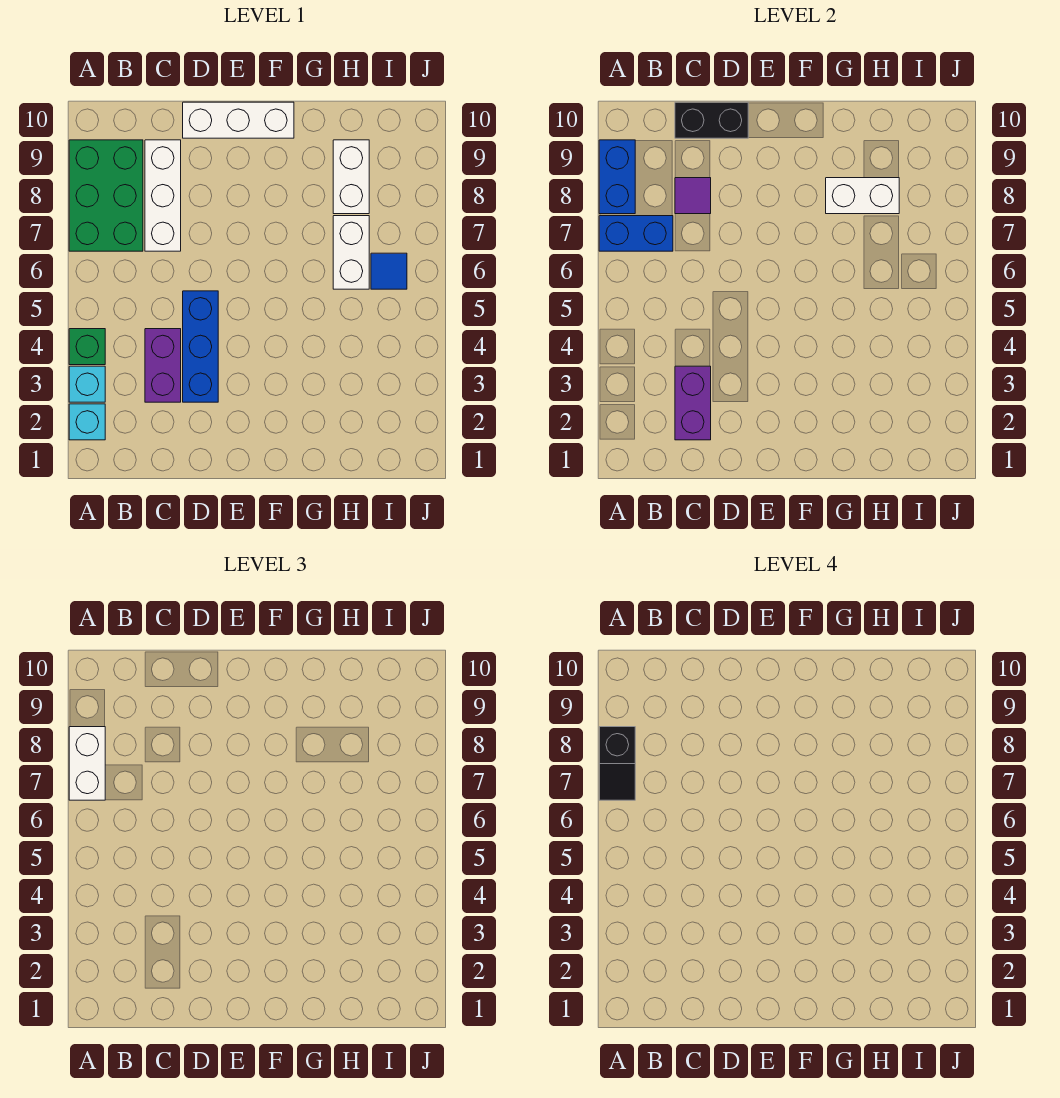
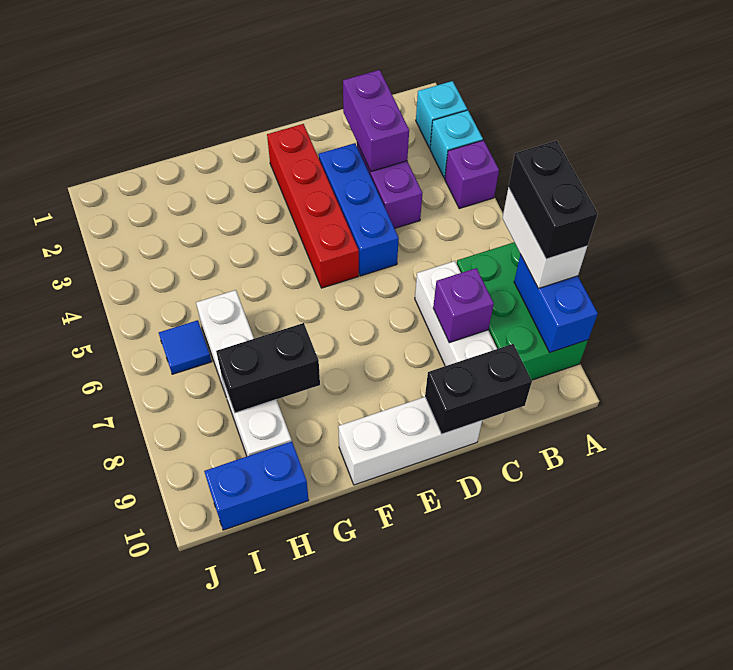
green brick A4 level 1 -> purple brick A4 level 1
blue brick A7:B7 level 2 -> blue brick H10:I10 level 1
black slope A7:A8 level 4 top 8 -> black brick A7:A8 level 4
purple tile C8 level 2 -> purple brick C8 level 2
none -> red brick E2:E5 level 1
white brick G8:H8 level 2 -> black brick G8:H8 level 2

